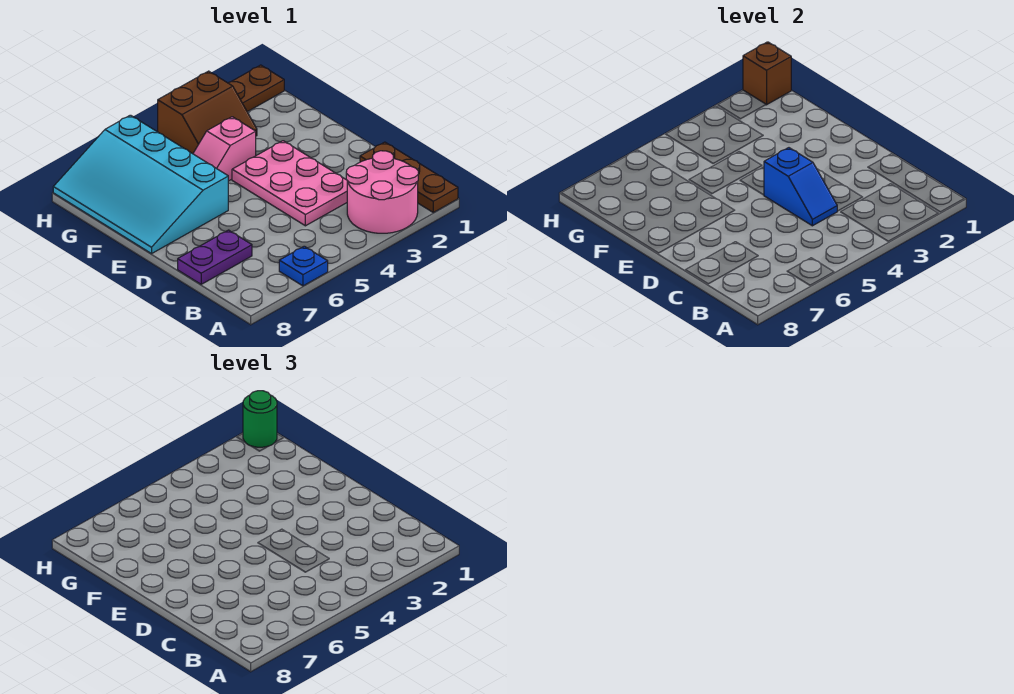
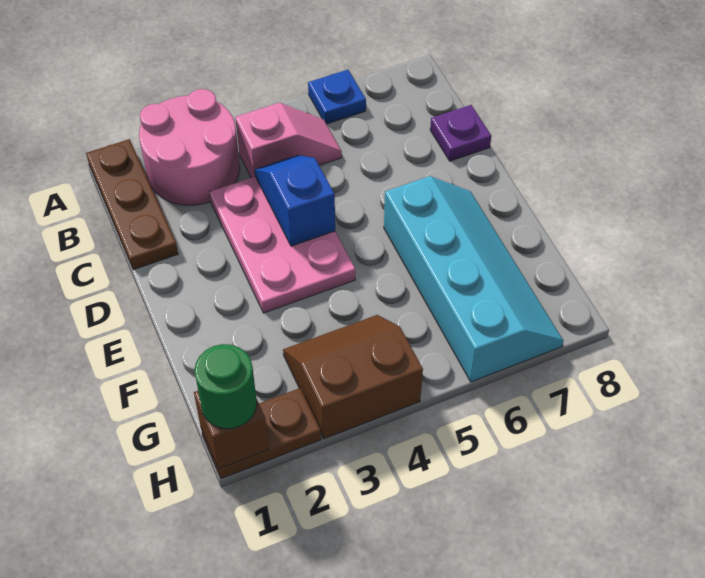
purple plate C7:C8 level 1 -> purple plate C8 level 1
cyan slope E6:H8 level 1 top 6 -> cyan slope E6:H7 level 1 top 6
pink slope F4:F5 level 1 top 4 -> pink slope B4:B5 level 1 top 4

